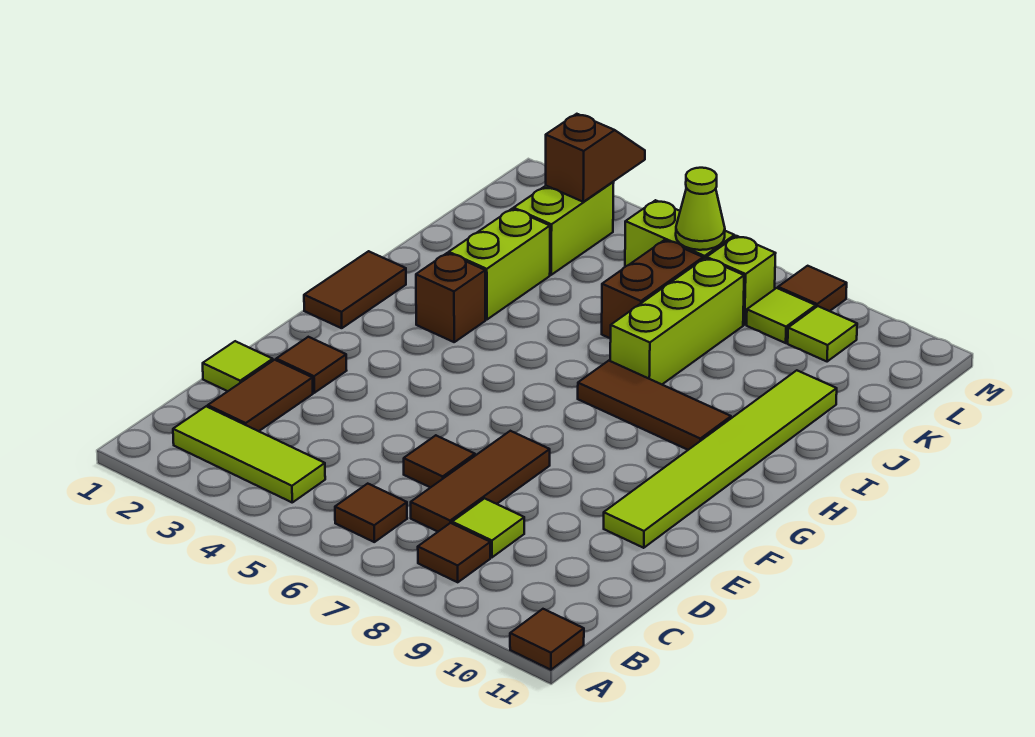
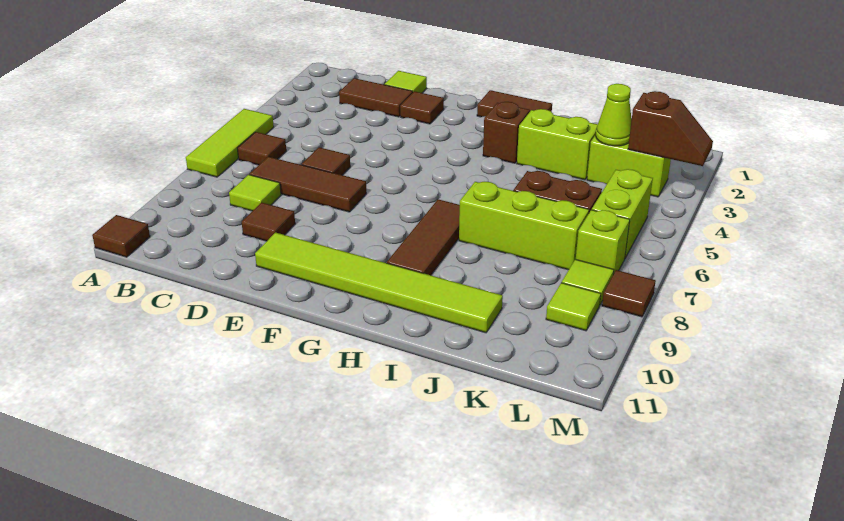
lime tile B2:B4 level 1 -> lime tile A5:A7 level 1
brown tile B8 level 1 -> brown tile D9 level 1
lime cone L6 level 2 -> lime cone K3 level 2

